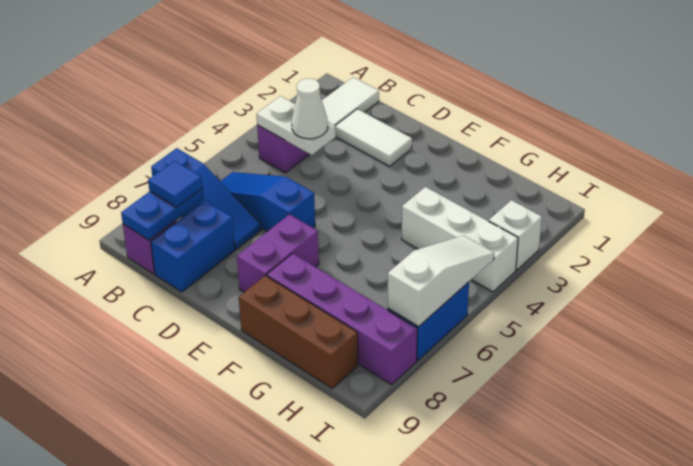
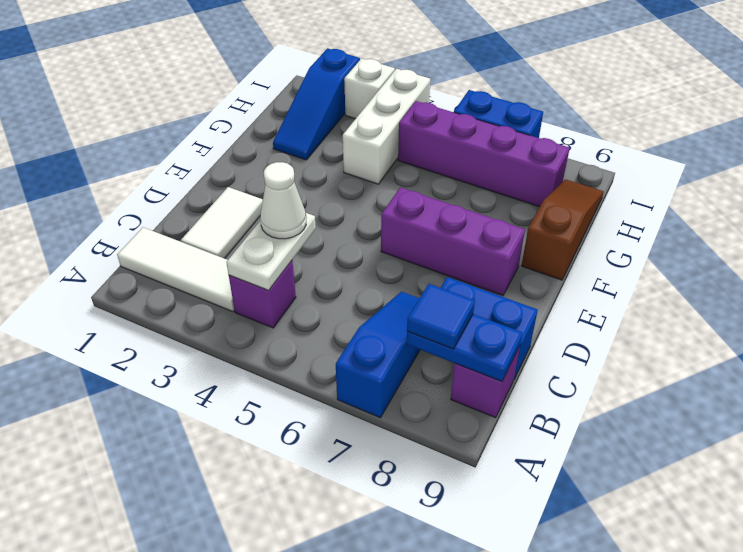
blue slope B6:D6 level 1 top D -> blue slope G2:I2 level 1 top I
purple brick E7:E8 level 1 -> purple brick E6:E8 level 1
purple brick F8:I8 level 1 -> purple brick H5:H8 level 1
brown brick F9:H9 level 1 -> brown slope F9:H9 level 1 top F
white slope I5:I7 level 2 top 7 -> none

